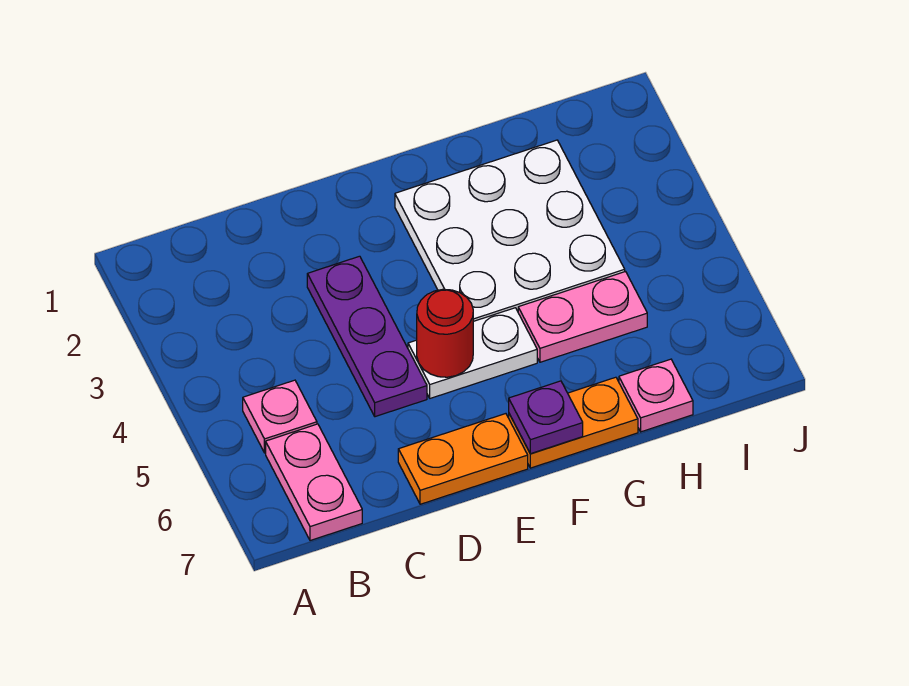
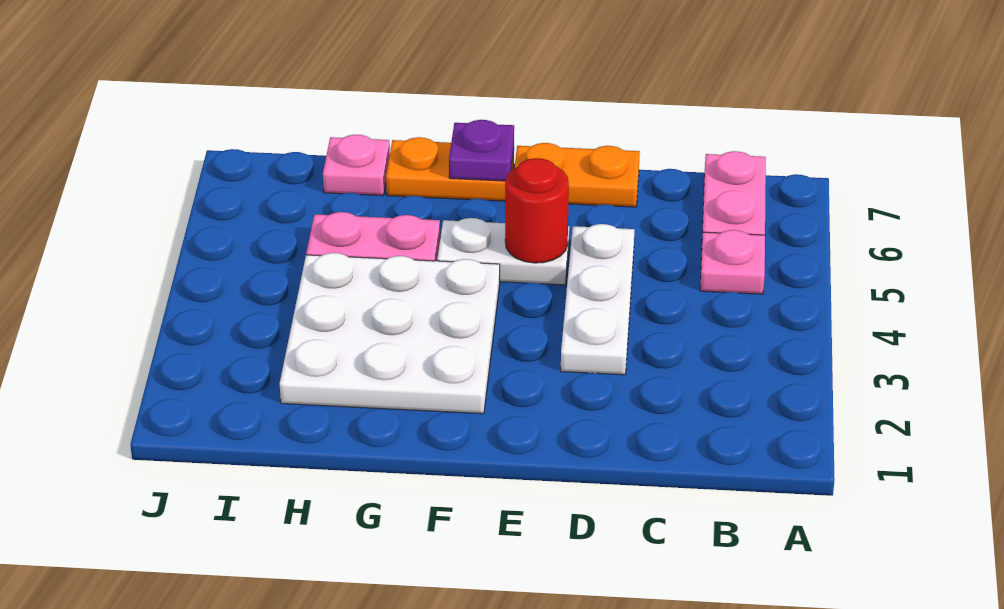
purple plate D3:D5 level 1 -> white plate D3:D5 level 1

